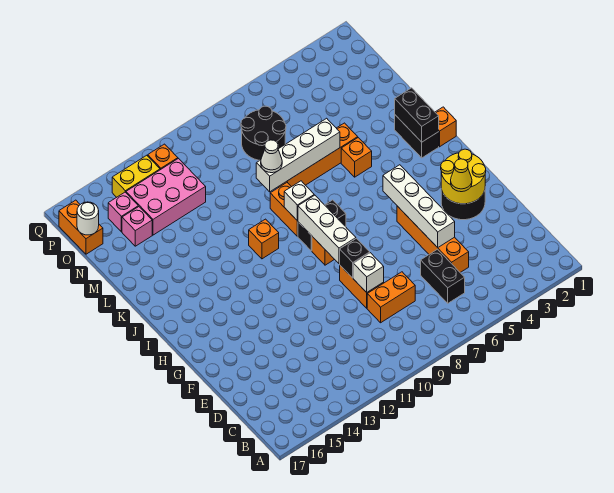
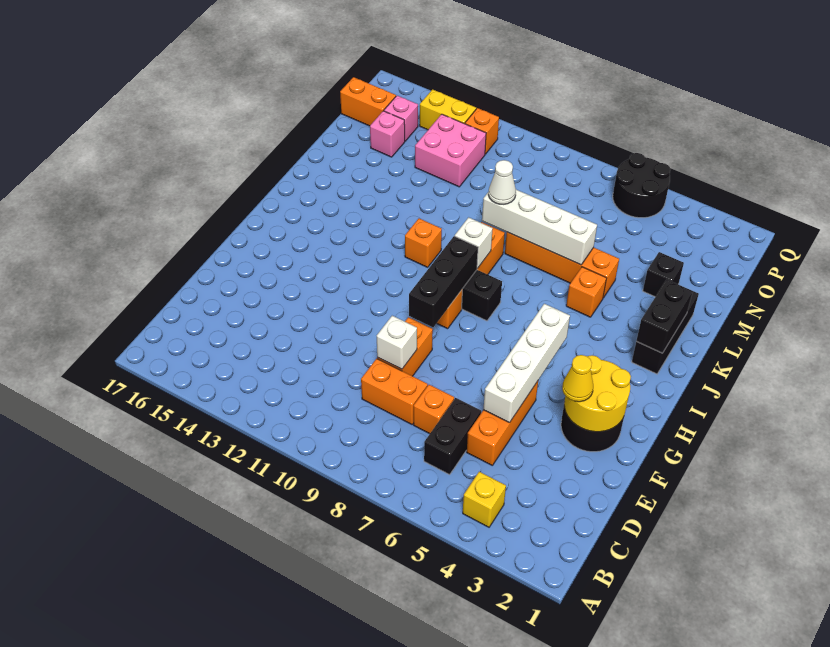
none -> yellow brick B4 level 1
orange brick D5:G5 level 1 -> orange brick D5:F5 level 1
black brick F9 level 2 -> black brick M3 level 1
white brick G9:I9 level 2 -> black brick G9:I9 level 2
orange brick J1 level 1 -> orange brick D7 level 1
black brick J2:K2 level 1 -> black brick J2:L2 level 1
black round brick N7:O8 level 1 -> black round brick P5:Q6 level 1
pink brick N12:O14 level 1 -> pink brick N12:O13 level 1
orange brick O17:P17 level 1 -> orange brick O16:O17 level 1
white round brick O17 level 2 -> none

